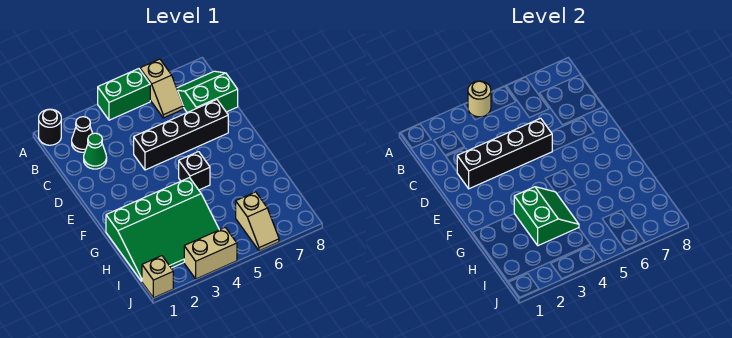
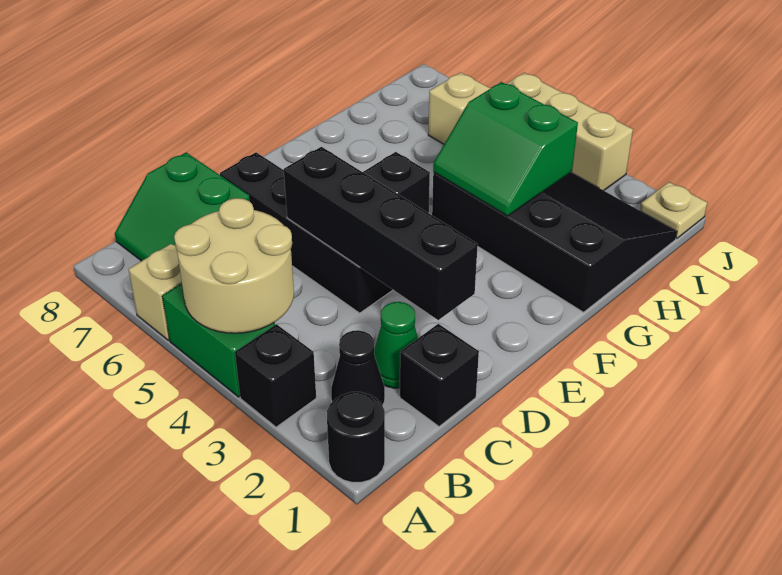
none -> black brick A3 level 1
tan round brick A4 level 2 -> tan round brick A4:B5 level 2
none -> black brick C1 level 1
green slope G1:I4 level 1 top G -> black slope G1:I4 level 1 top G
green slope G3:H4 level 2 top 3 -> green slope G3:H4 level 2 top H
tan brick J1 level 1 -> tan plate J1 level 1
tan brick J3:J4 level 1 -> tan brick J3:J5 level 1

